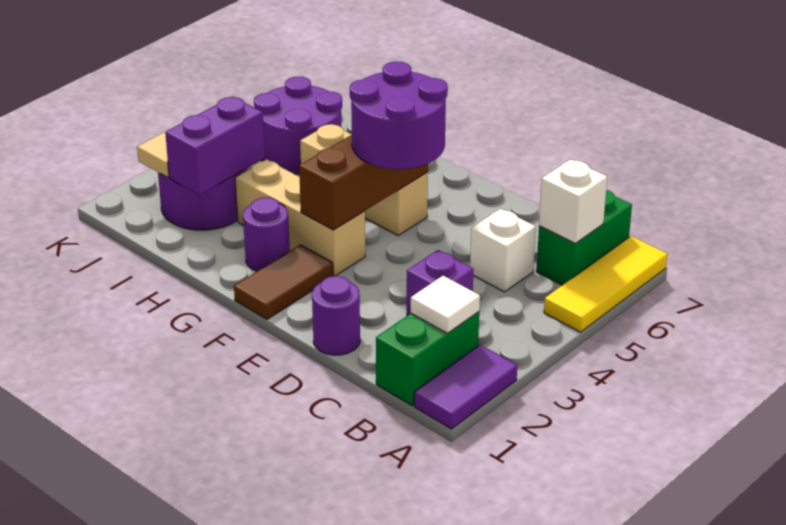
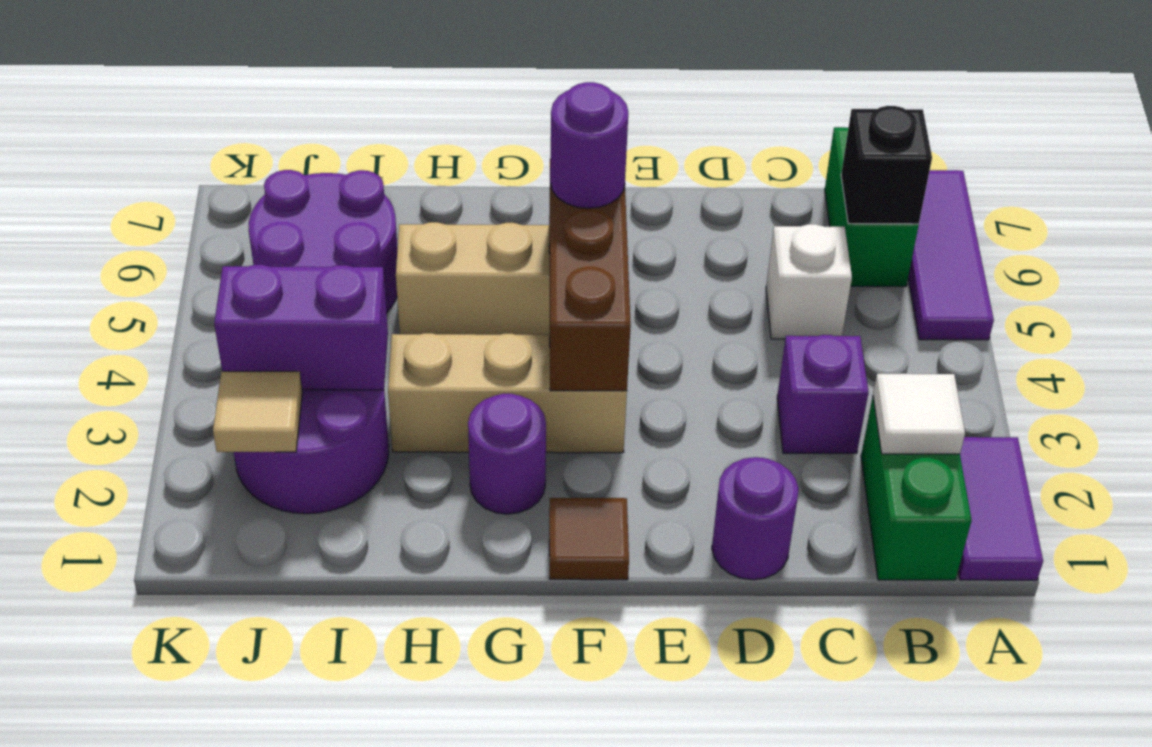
yellow tile A5:A7 level 1 -> purple tile A5:A7 level 1
white brick B6 level 2 -> black brick B6 level 2
purple round brick E4:F5 level 3 -> purple round brick F5 level 3
brown tile F1:F2 level 1 -> brown tile F1 level 1
purple brick I2:I3 level 2 -> purple brick I3:J3 level 2

